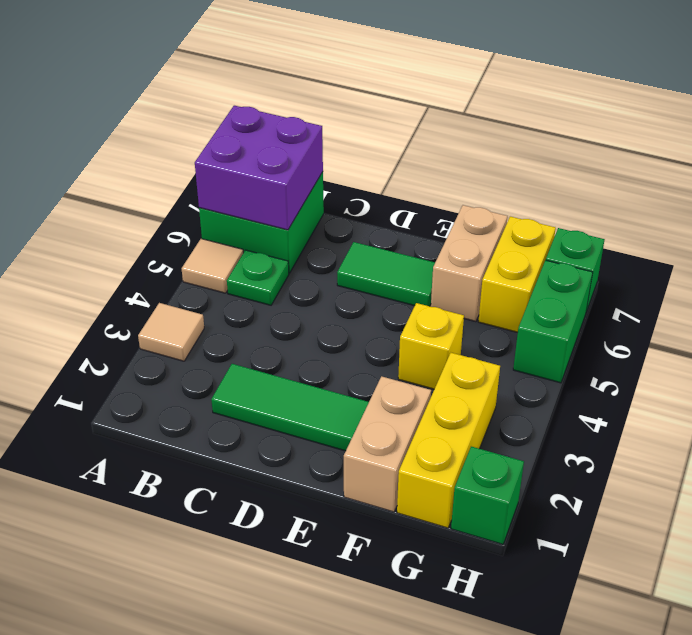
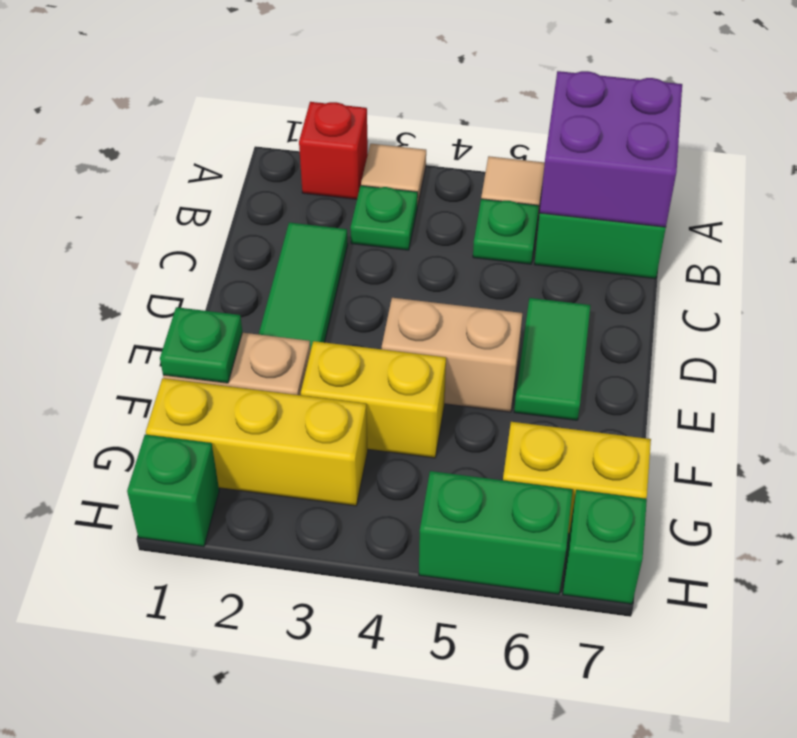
none -> red brick A2 level 1
none -> green plate B3 level 1
none -> green plate F1 level 2
yellow brick F4 level 1 -> yellow brick F3:F4 level 1
tan brick F6:F7 level 1 -> tan brick E4:E5 level 1

